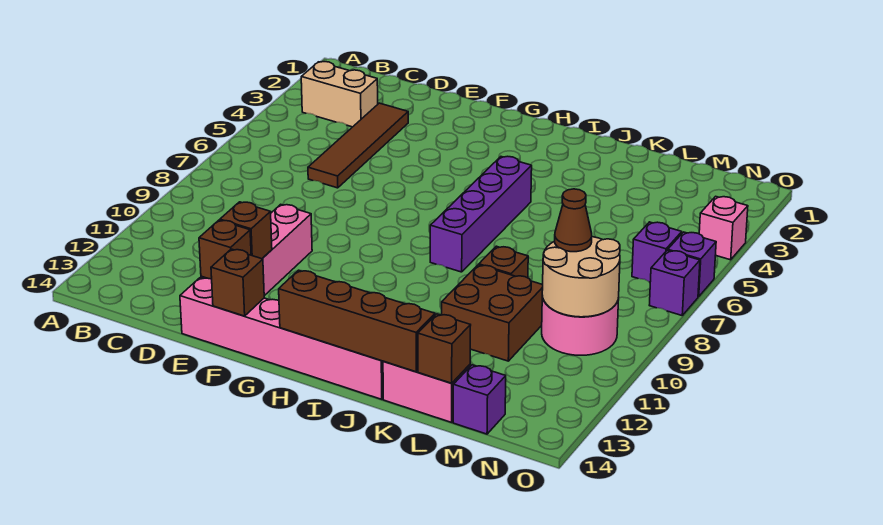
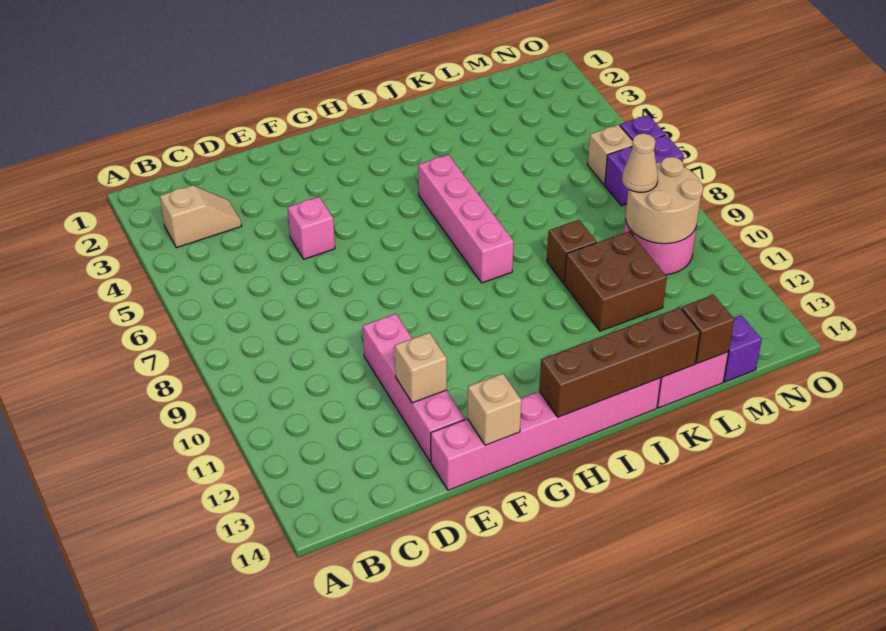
tan brick B3:C3 level 1 -> tan slope B3:C3 level 1 top B
brown tile D3:D6 level 1 -> none
brown brick E12 level 2 -> tan brick E12 level 2
brown brick E13 level 2 -> none
brown brick F14 level 2 -> tan brick F14 level 2
purple brick I5:I8 level 1 -> pink brick I5:I8 level 1
brown cone M9 level 3 -> tan cone M9 level 3
purple brick N6 level 1 -> tan brick N6 level 1
pink brick O4 level 1 -> pink brick E5 level 1
purple brick O7 level 1 -> purple brick N7:O7 level 1

